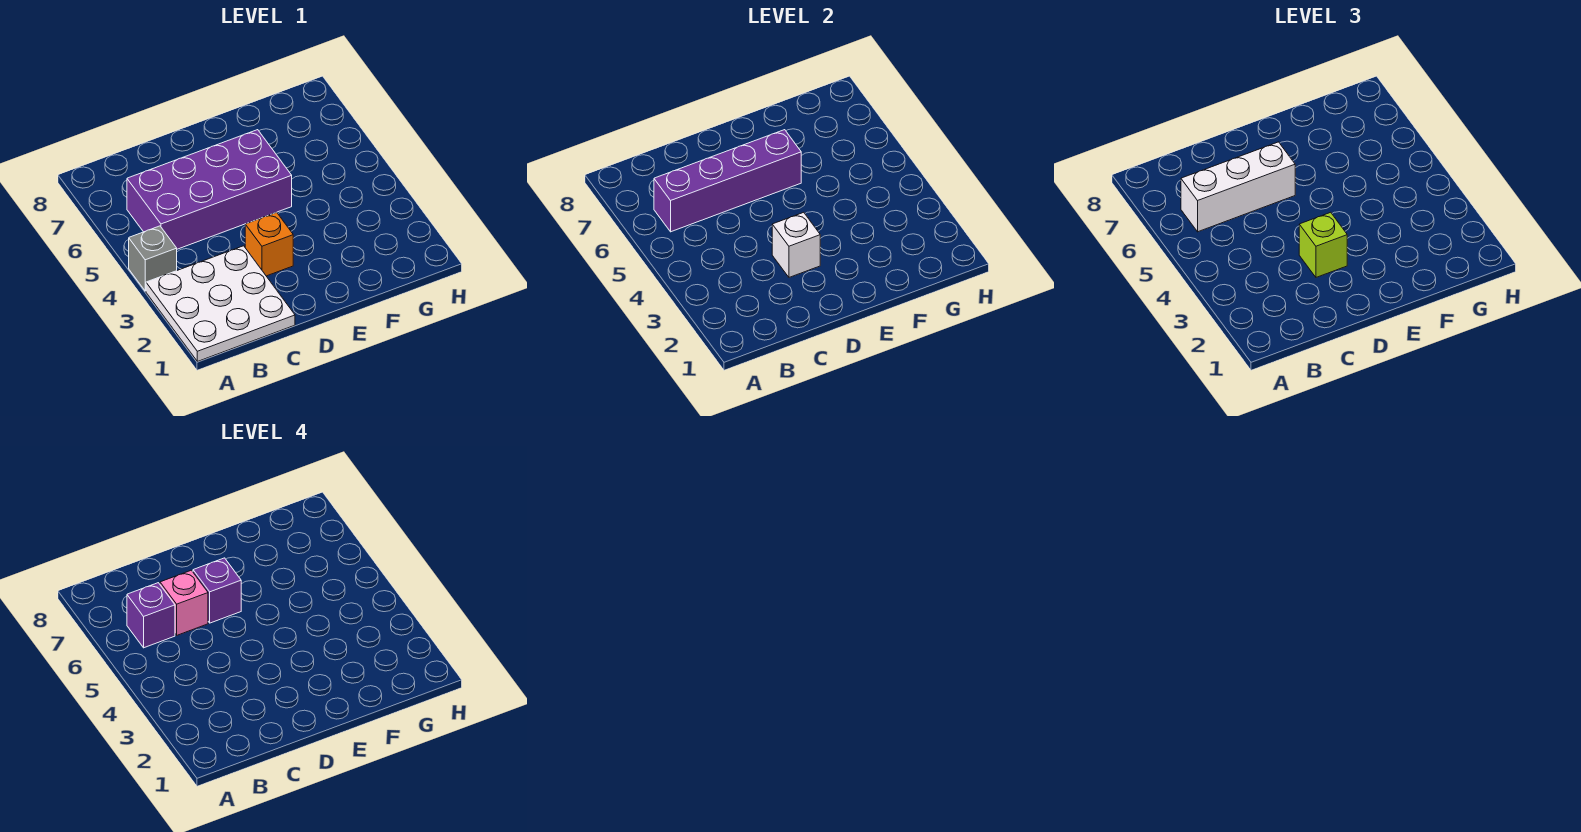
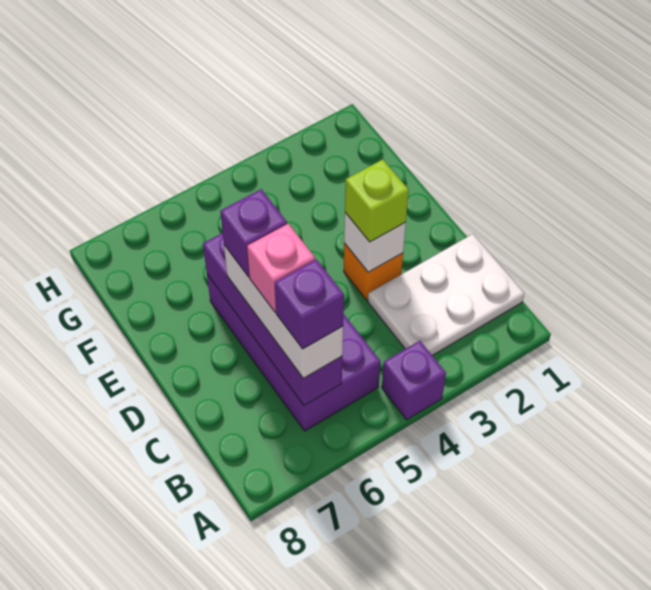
white plate A1:C3 level 1 -> white plate B1:C3 level 1
grey brick A4 level 1 -> purple brick A4 level 1

